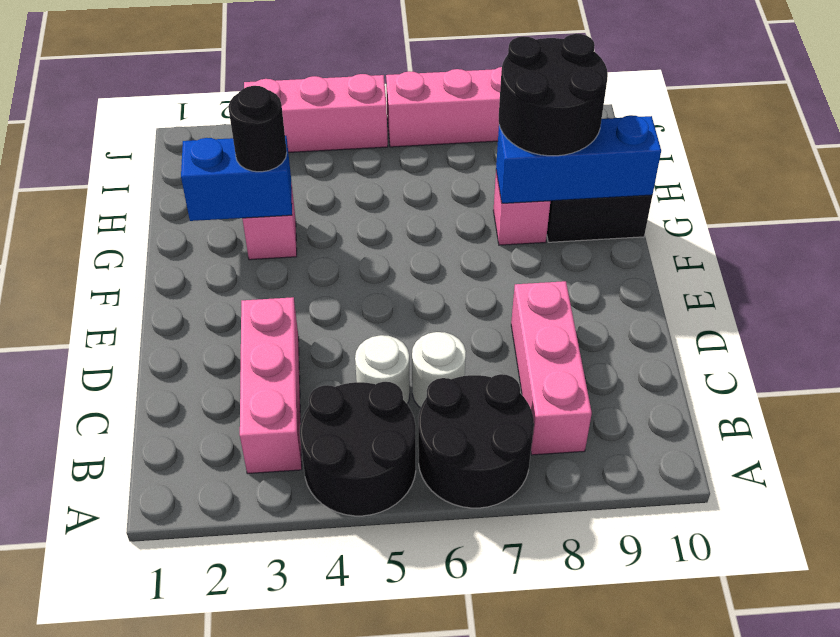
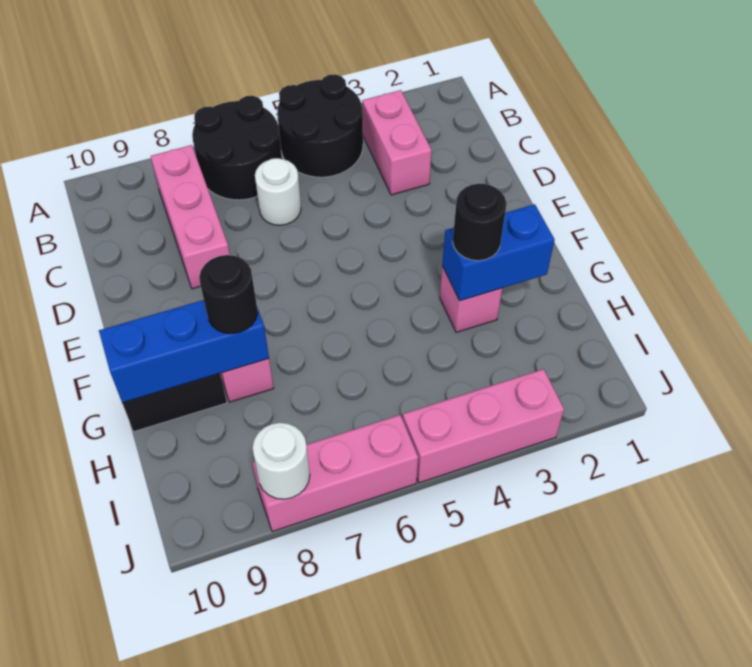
pink brick B3:D3 level 1 -> pink brick B3:C3 level 1
white round brick C5 level 1 -> white round brick J8 level 2
black round brick G8:H9 level 3 -> black round brick G8 level 3

